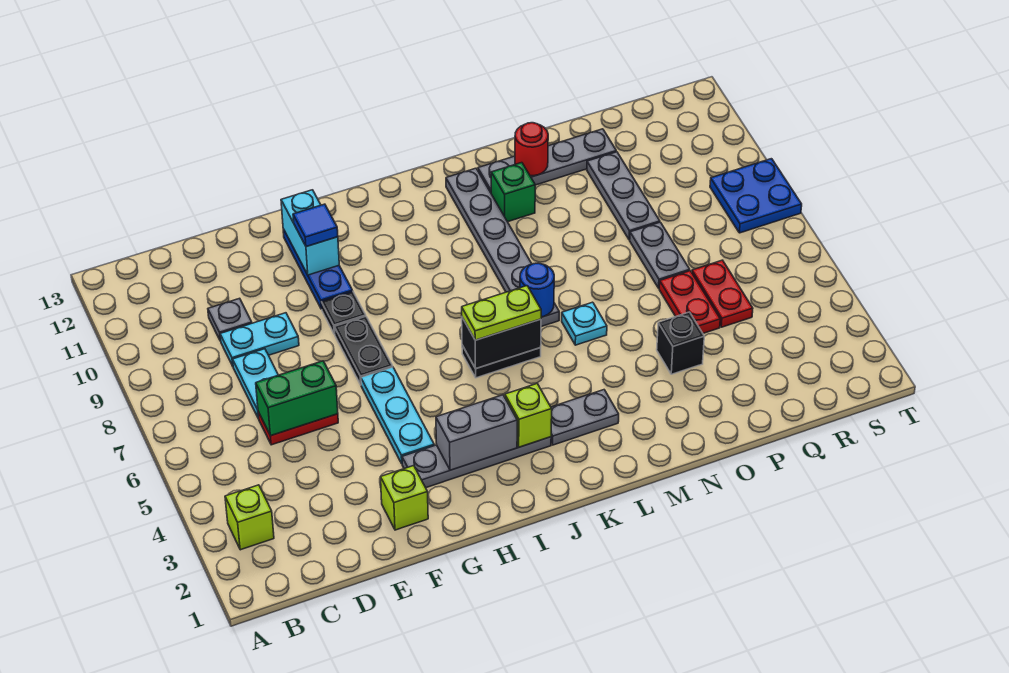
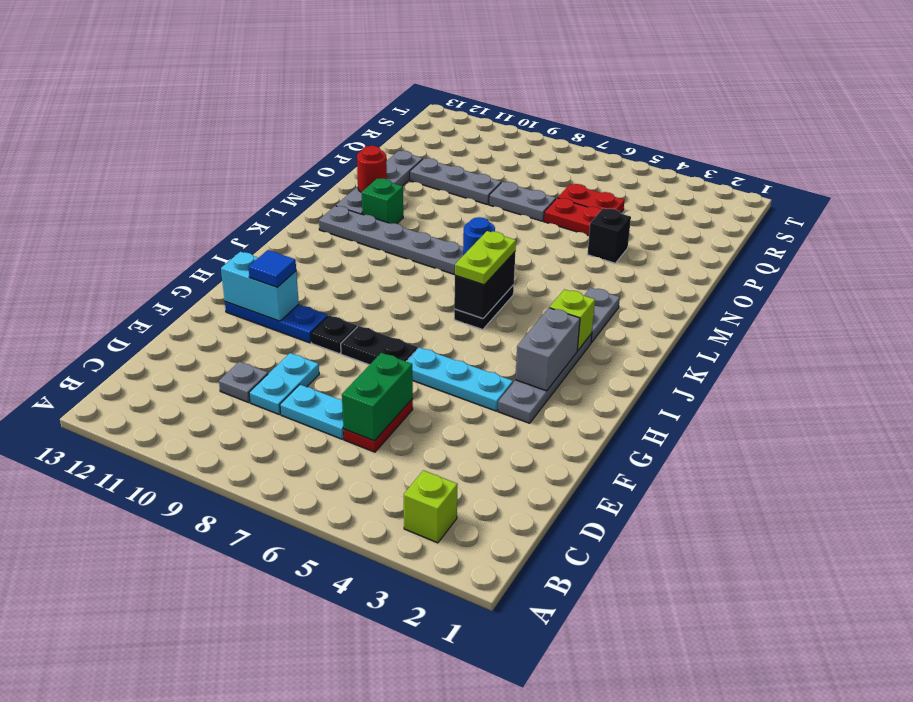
lime brick F2 level 1 -> none
cyan plate M6 level 1 -> none
blue plate S8:T9 level 1 -> none

